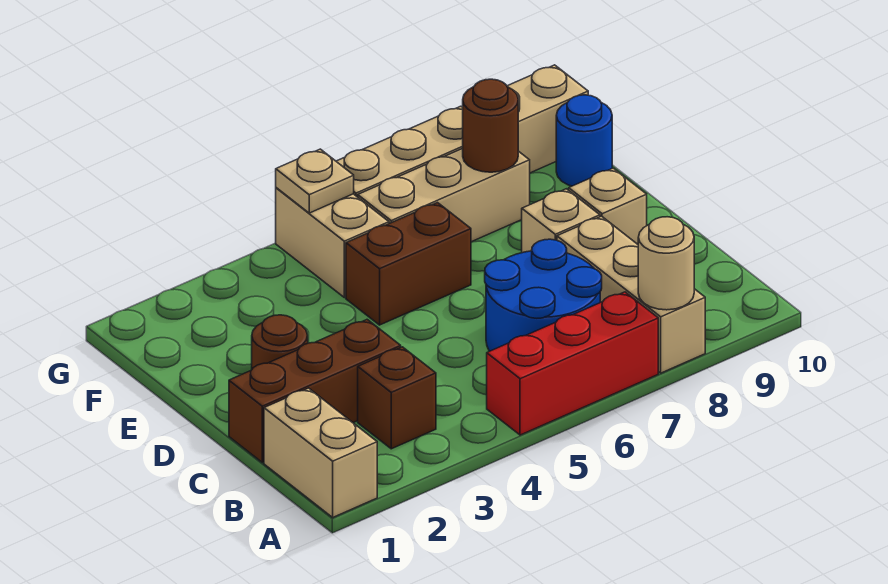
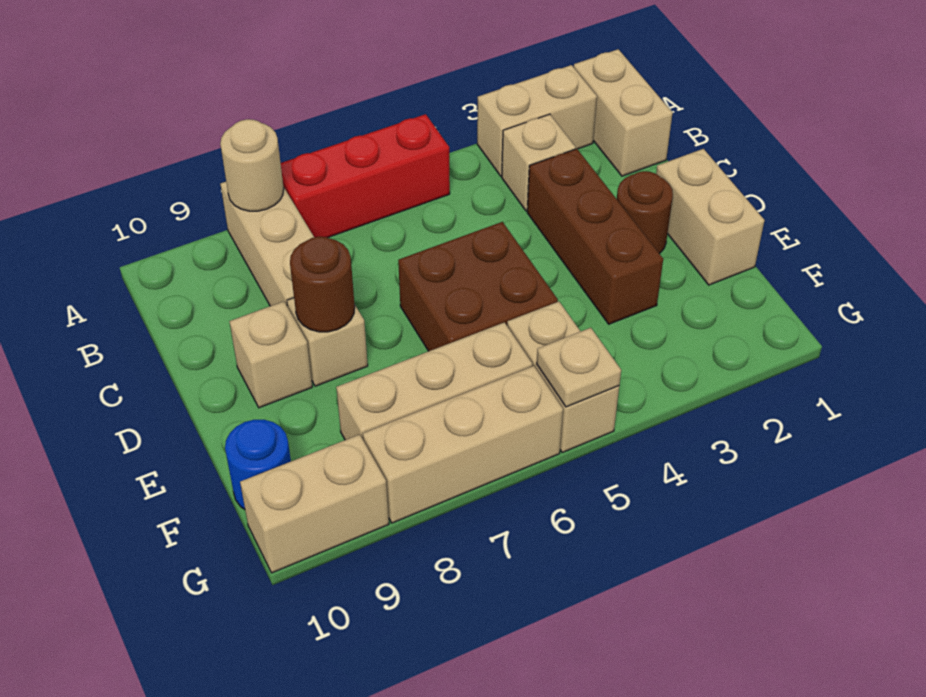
none -> tan brick A2:A3 level 1
brown brick B3 level 1 -> tan brick B3 level 1
blue round brick B6:C7 level 1 -> none
brown brick C1:C3 level 1 -> brown brick C3:E3 level 1
none -> tan brick D1:E1 level 1
brown brick E5:E6 level 1 -> brown brick D5:E6 level 1
brown round brick F8 level 2 -> brown round brick D8 level 2

